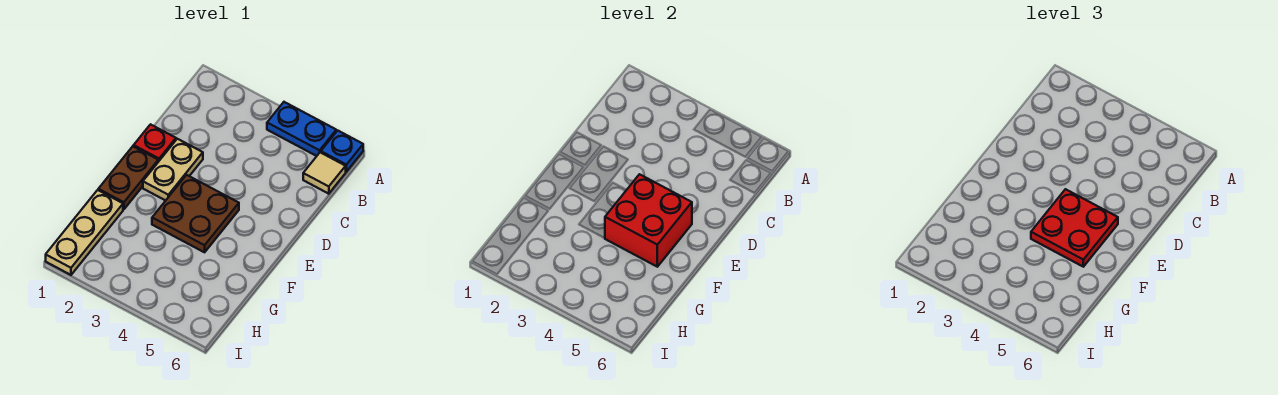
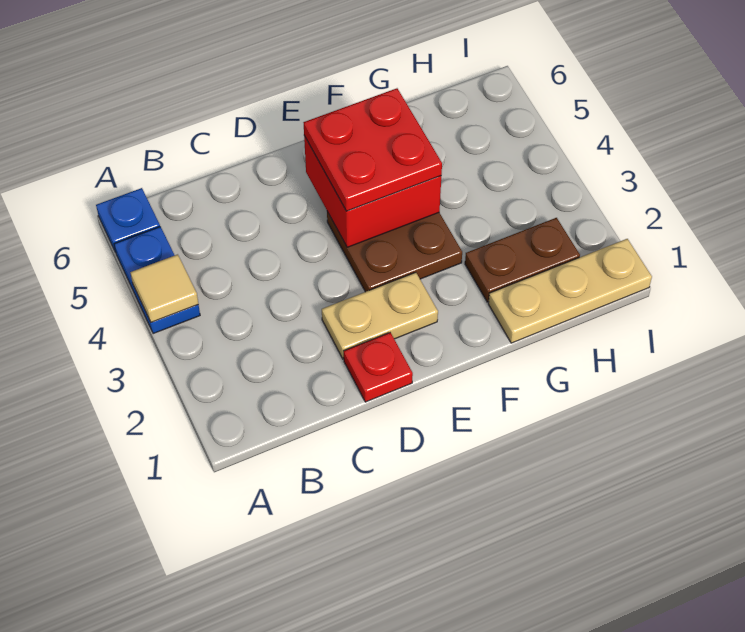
tan tile B6 level 1 -> tan tile A4 level 2
brown plate E1:F1 level 1 -> brown plate G2:H2 level 1

